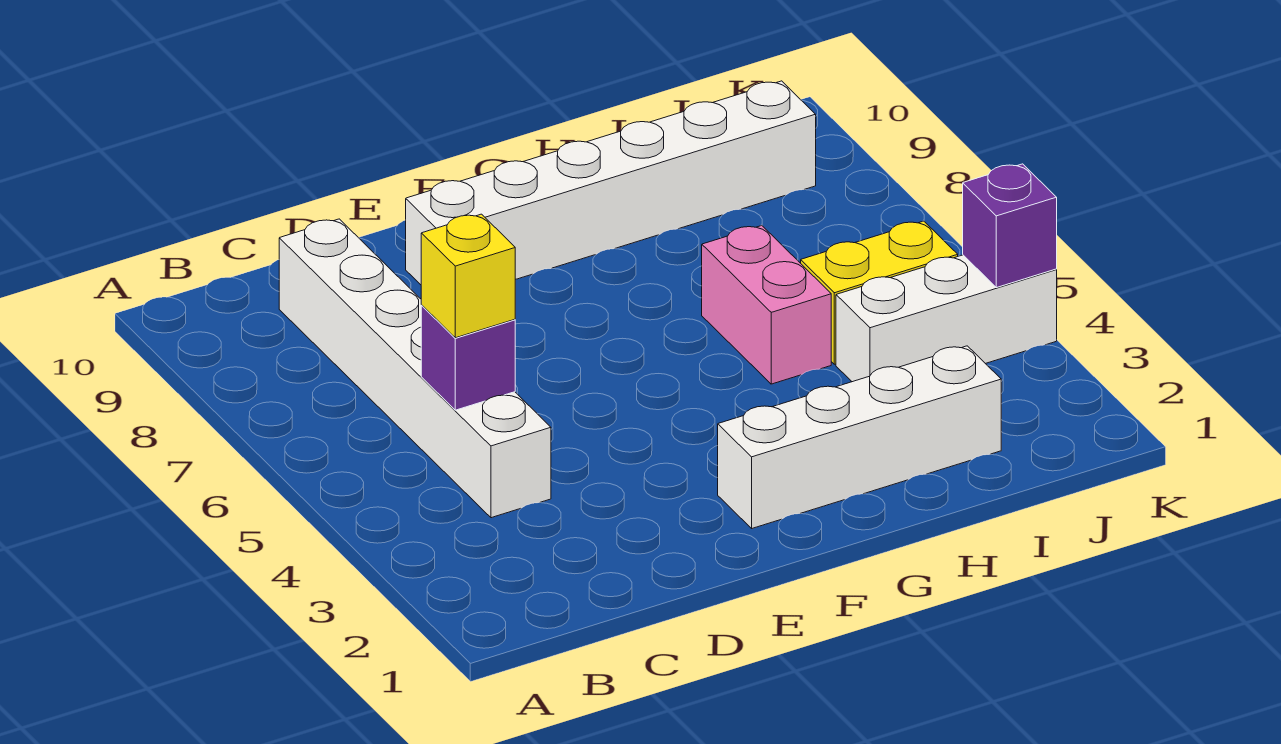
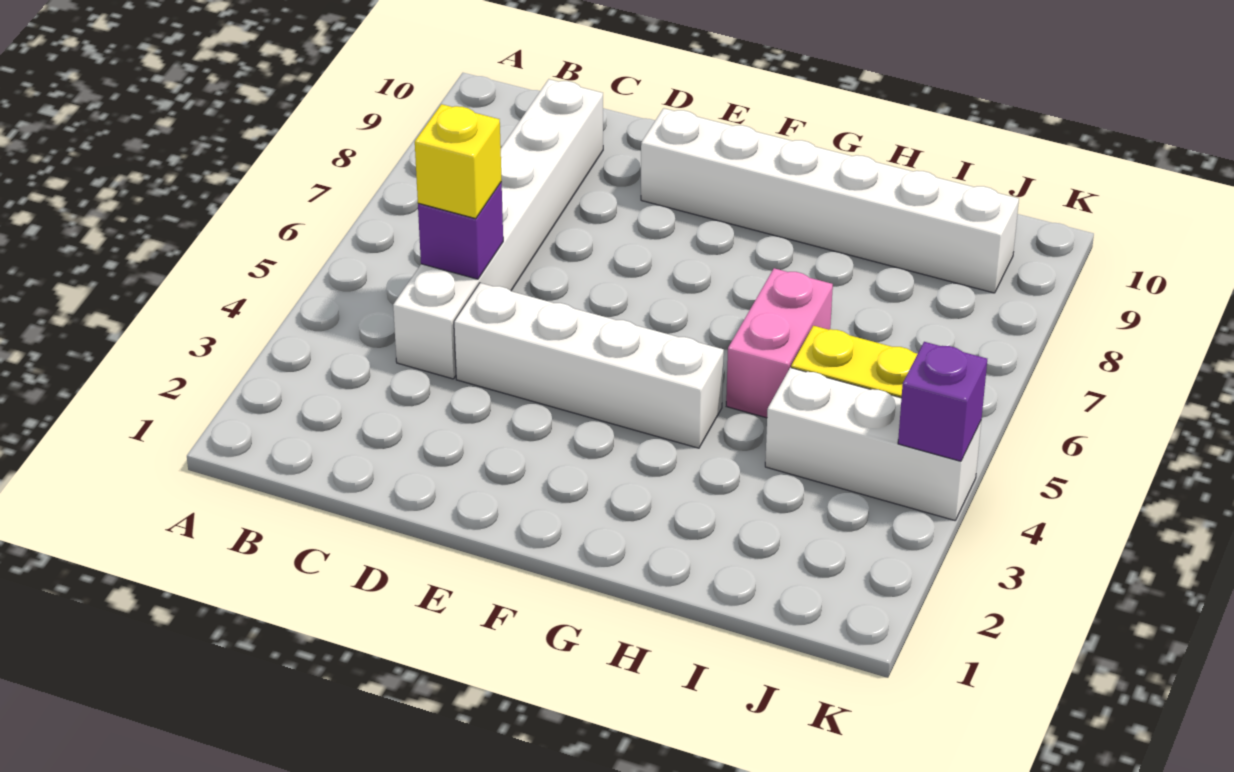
white brick F2:I2 level 1 -> white brick D4:G4 level 1

